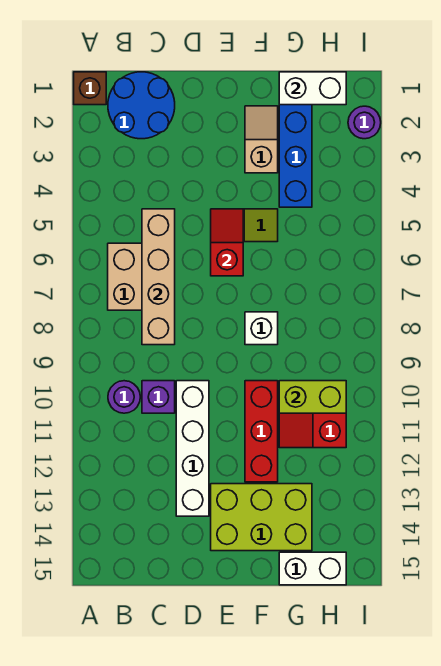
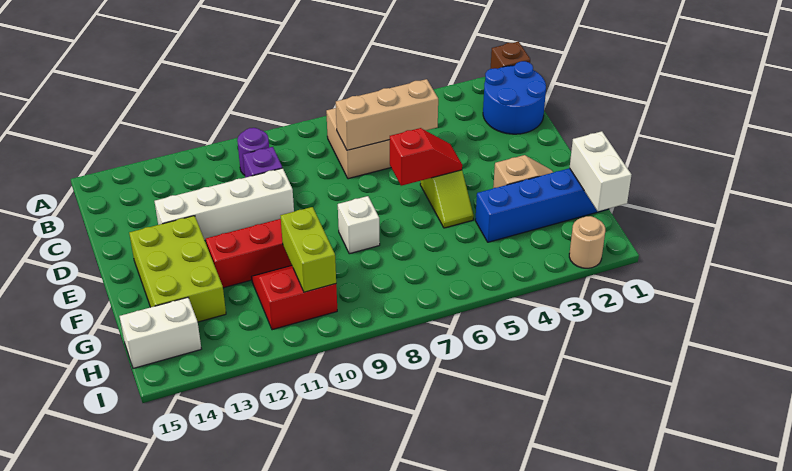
tan brick C5:C8 level 2 -> tan brick C5:C7 level 2
white brick G15:H15 level 1 -> white brick H14:H15 level 1
purple round brick I2 level 1 -> tan round brick I2 level 1

